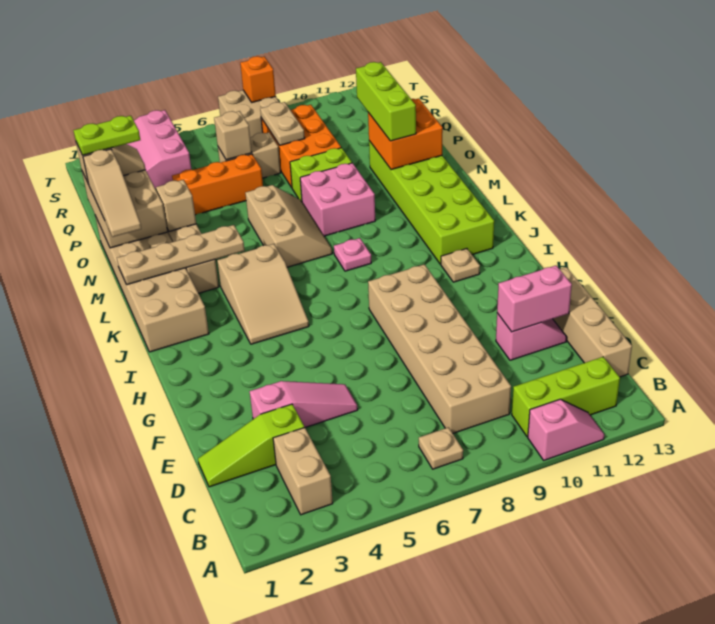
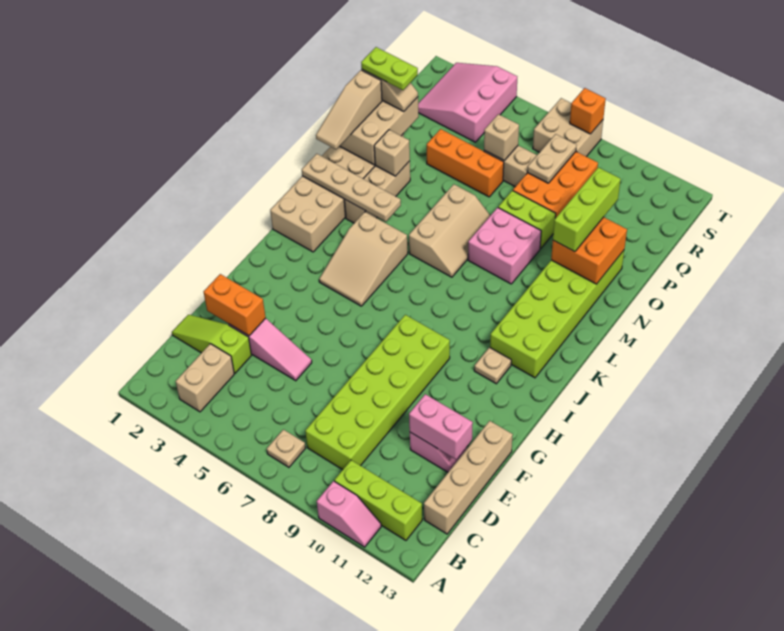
tan brick C8:H9 level 1 -> lime brick C8:H9 level 1
none -> orange brick E2:E3 level 2
pink plate K8 level 1 -> none

